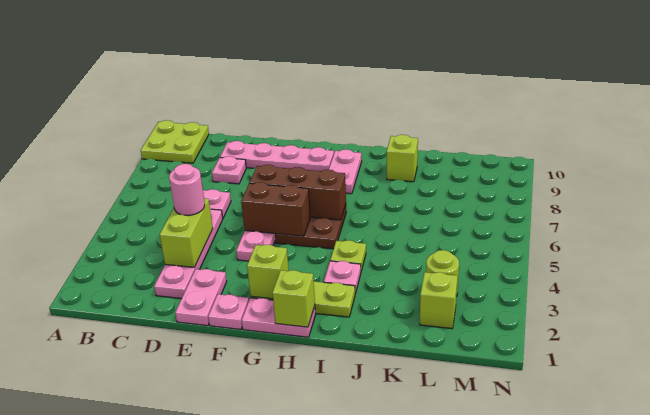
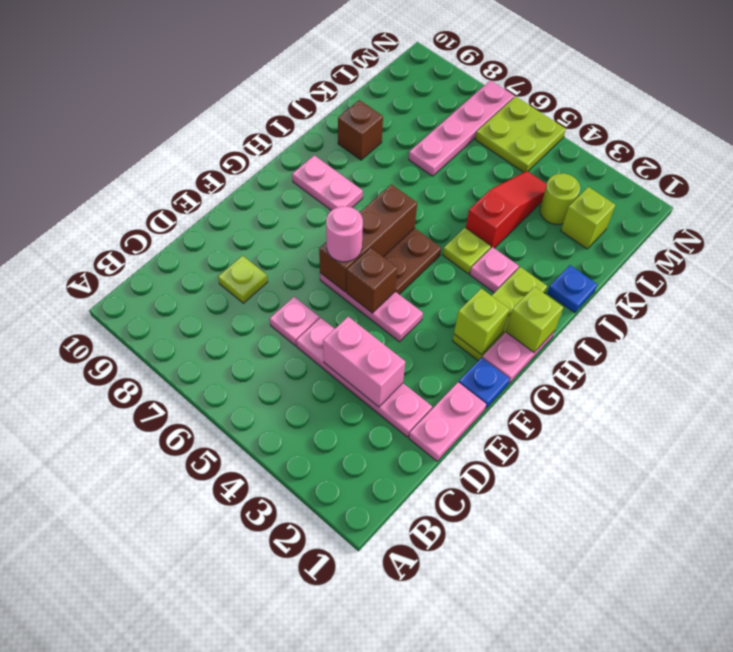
lime plate A9:B10 level 1 -> lime plate M5:N6 level 1
lime brick D3:D4 level 2 -> pink brick D3:D4 level 2
pink round brick D4 level 3 -> pink round brick F6 level 3
pink plate D8 level 1 -> lime plate D8 level 1
pink plate D9:G9 level 1 -> pink plate K7:N7 level 1
pink plate E1:E2 level 1 -> pink plate D1:E1 level 1
pink plate F1 level 1 -> blue plate F1 level 1
brown brick F5:G5 level 2 -> brown brick F5 level 2
none -> blue plate J1 level 1
none -> red slope J4:L4 level 1 top J
lime brick J9 level 1 -> brown brick J9 level 1

